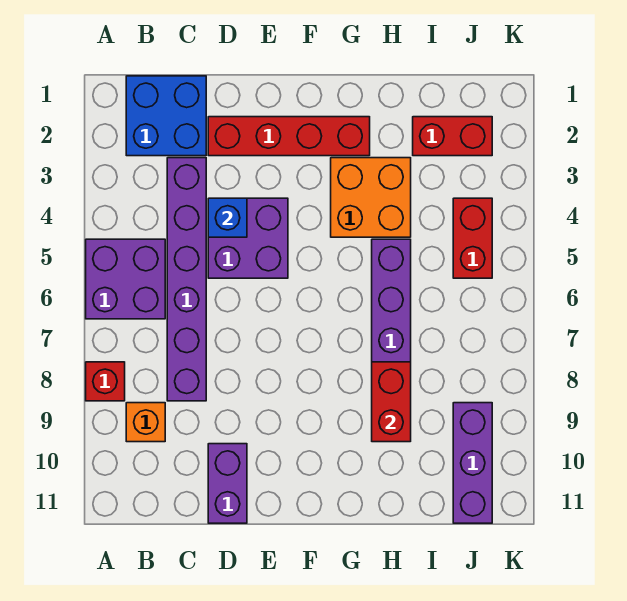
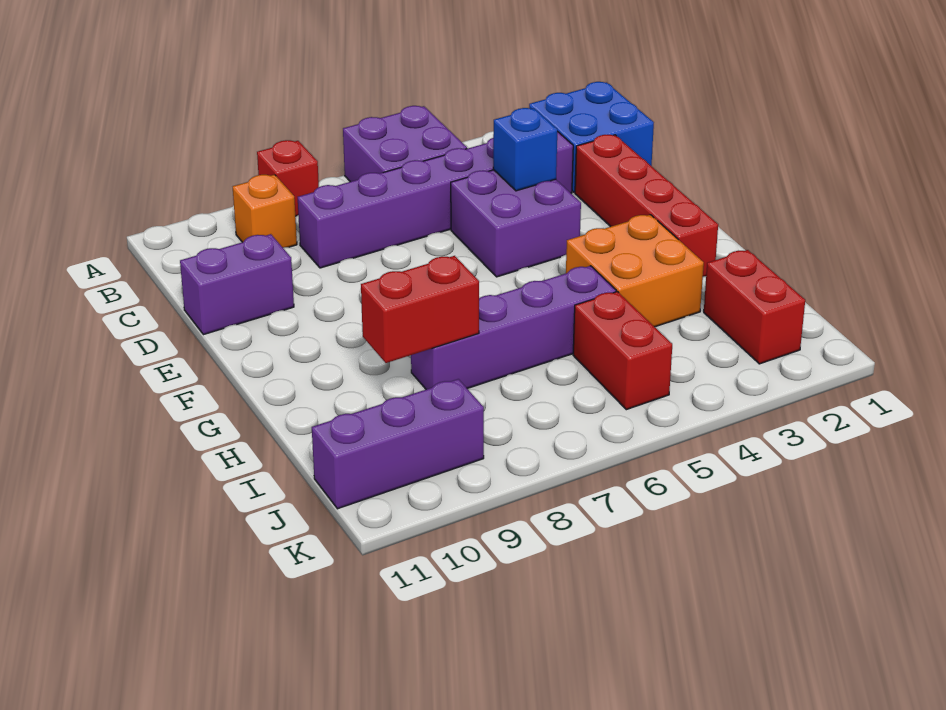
red brick J4:J5 level 1 -> red brick I5:J5 level 1

